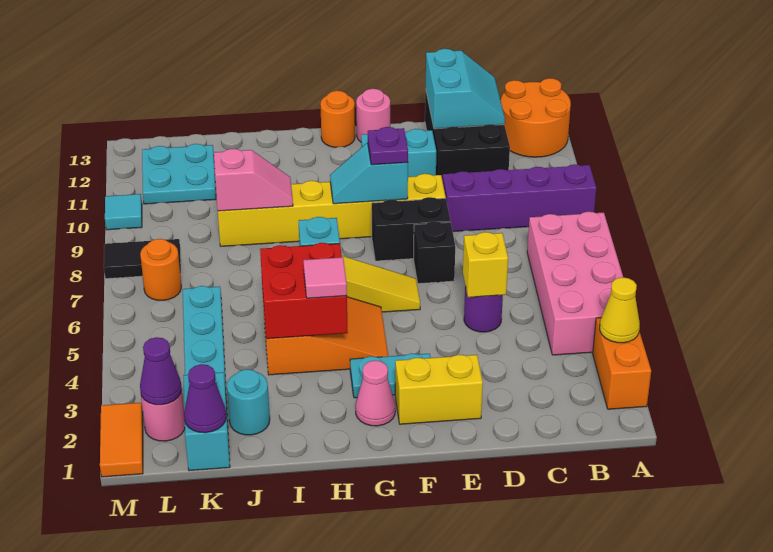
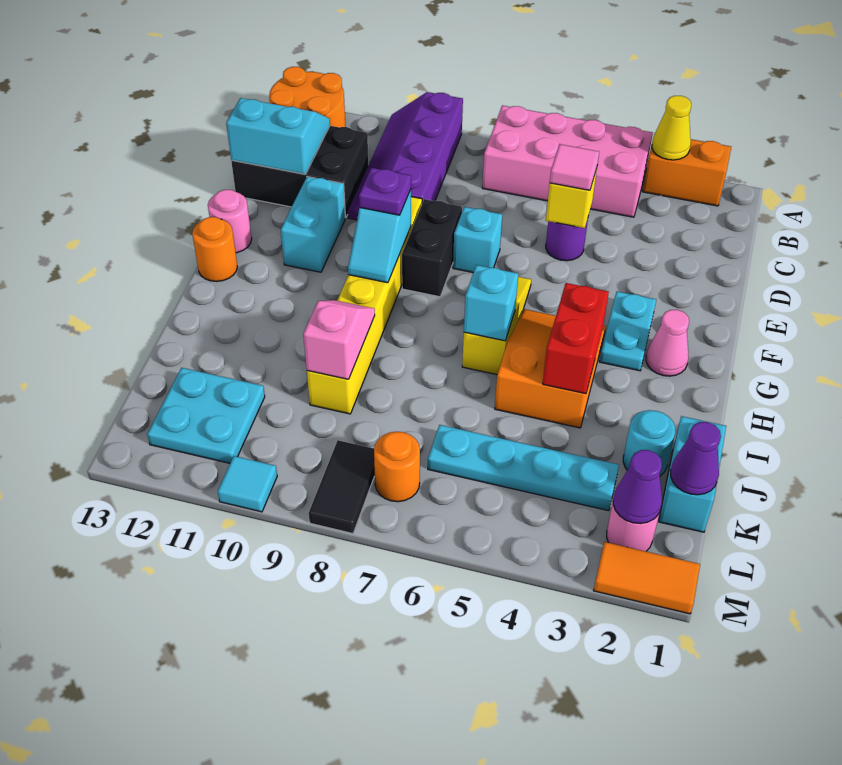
yellow brick E2:F2 level 1 -> none
black brick E7 level 1 -> cyan brick E7 level 1
red brick H4:I5 level 2 -> red brick H4:I4 level 2
pink tile H4 level 3 -> pink tile D5 level 3
cyan brick K1:K2 level 1 -> cyan brick J1:K1 level 1

